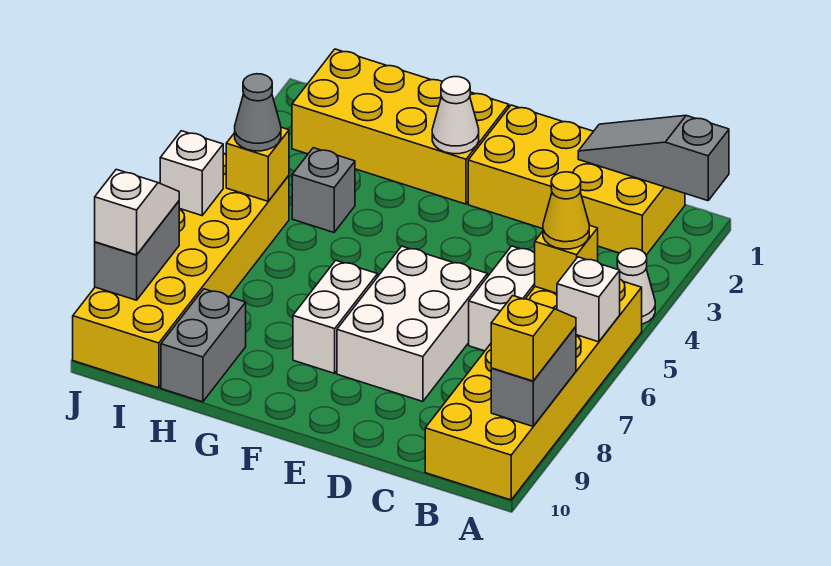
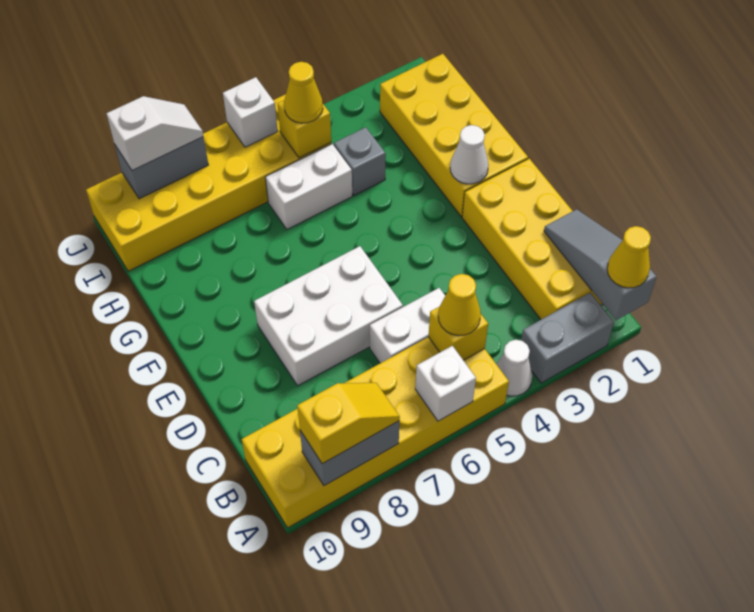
none -> yellow cone A1 level 3
white brick F7:F8 level 1 -> white brick H5:H6 level 1
grey brick H9:H10 level 1 -> grey brick A2:A3 level 1
grey cone I5 level 3 -> yellow cone I5 level 3

